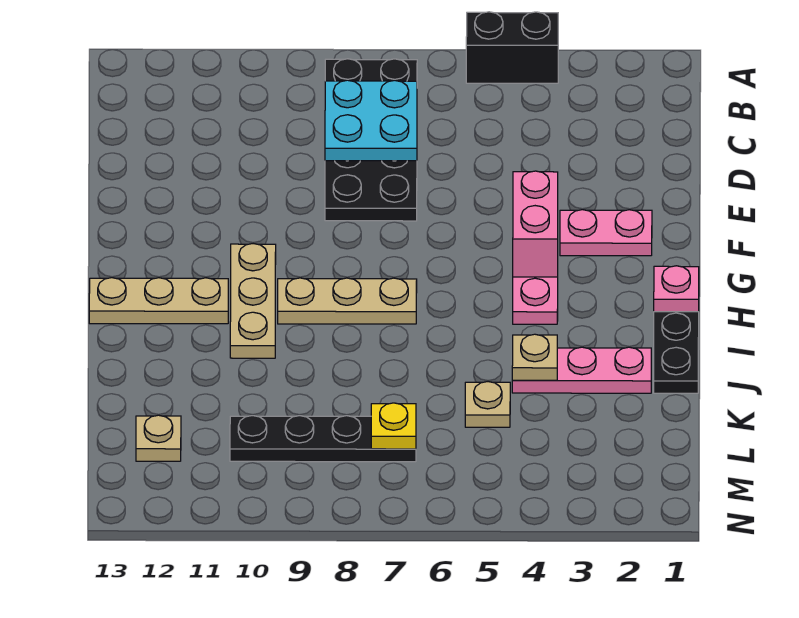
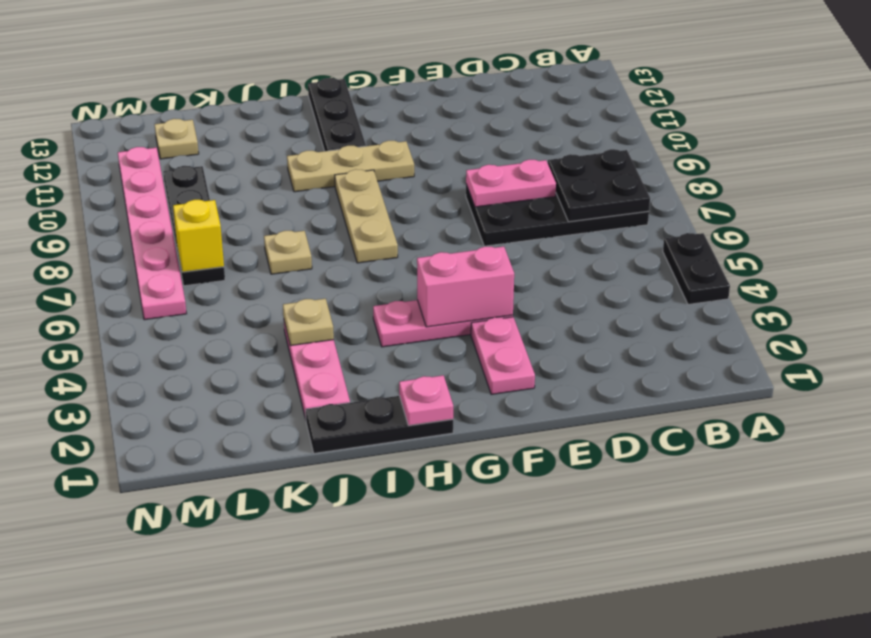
black brick A4:A5 level 1 -> black plate A4:A5 level 1
cyan plate C7:D8 level 3 -> none
none -> pink plate D8:E8 level 2
tan plate H11:H13 level 1 -> black plate H11:H13 level 1
tan plate K5 level 1 -> tan plate J7 level 1
yellow plate L7 level 2 -> yellow brick L7 level 2
none -> pink plate M6:M11 level 1

